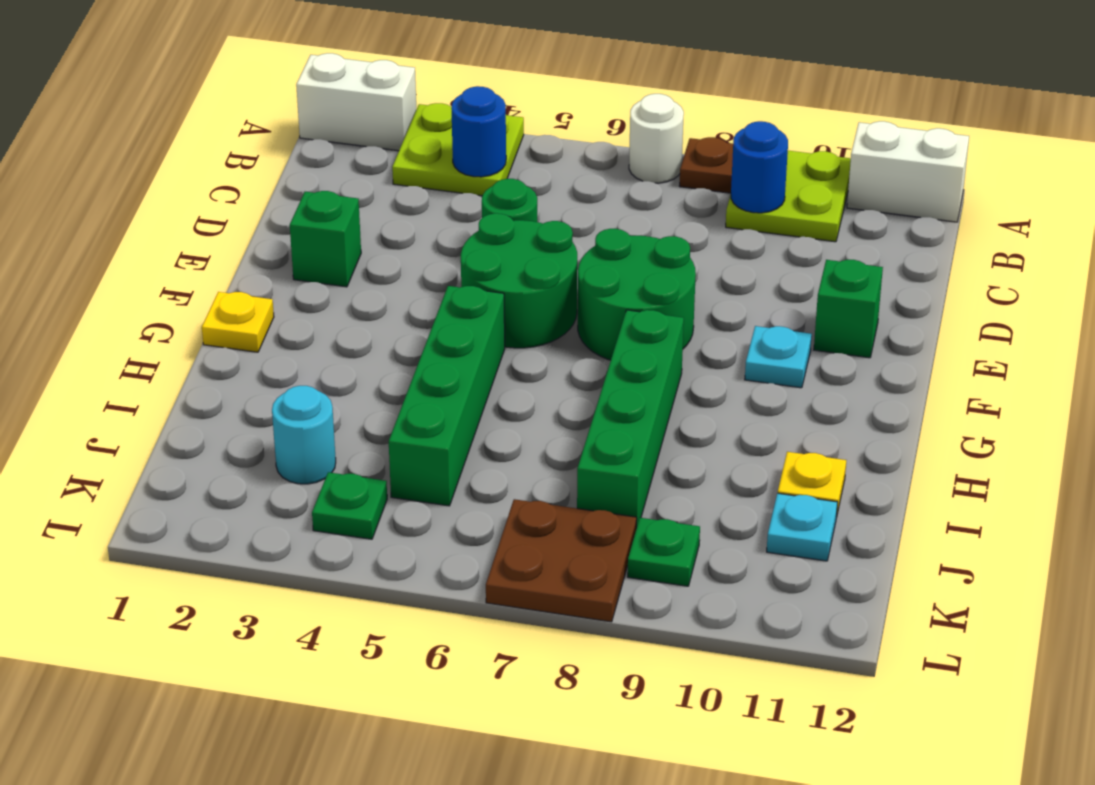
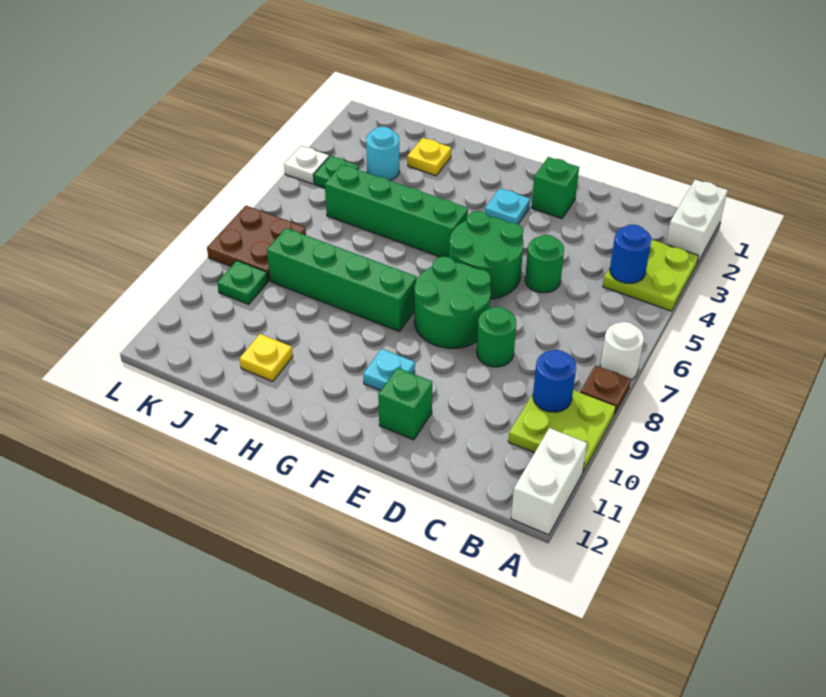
none -> green round brick D8 level 1
yellow plate G1 level 1 -> yellow plate I2 level 1
cyan plate J11 level 1 -> cyan plate F3 level 1
none -> white plate L4 level 1

